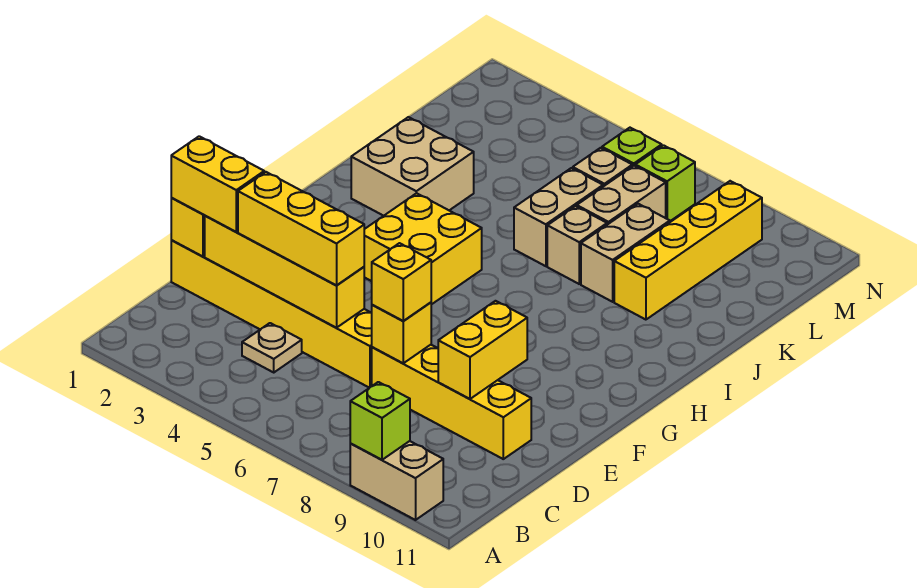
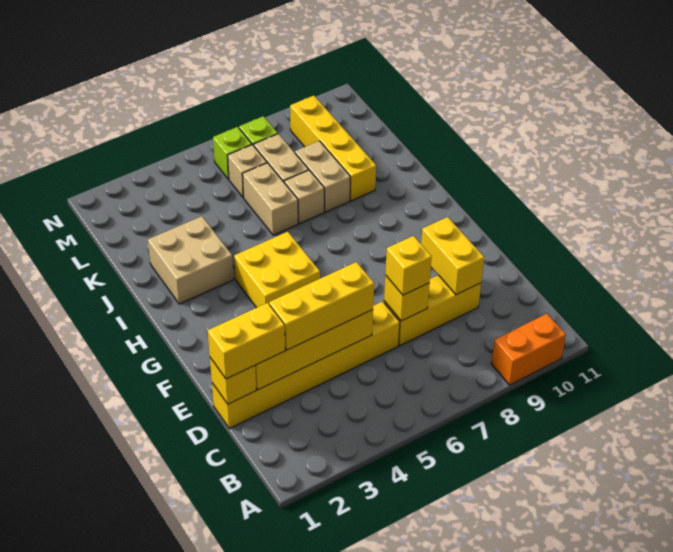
tan brick A9:A10 level 1 -> orange brick A9:A10 level 1
lime brick A9 level 2 -> none
tan plate C4 level 1 -> none
yellow brick D7:D10 level 1 -> yellow brick D7:D9 level 1

